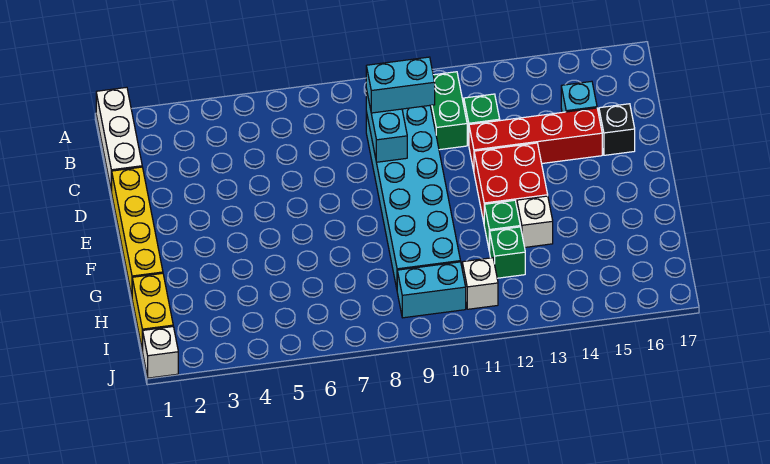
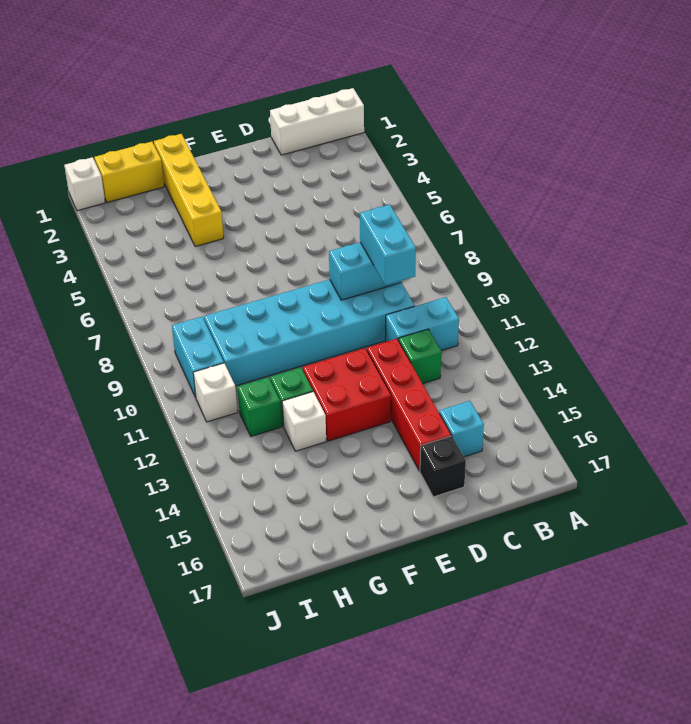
green brick B11:C11 level 1 -> cyan brick B11:C11 level 1
yellow brick D1:G1 level 1 -> yellow brick G1:G4 level 1

